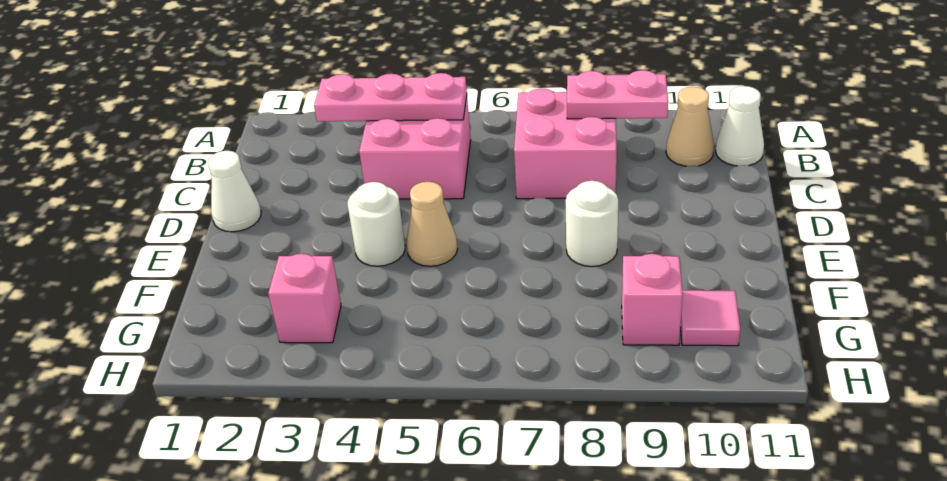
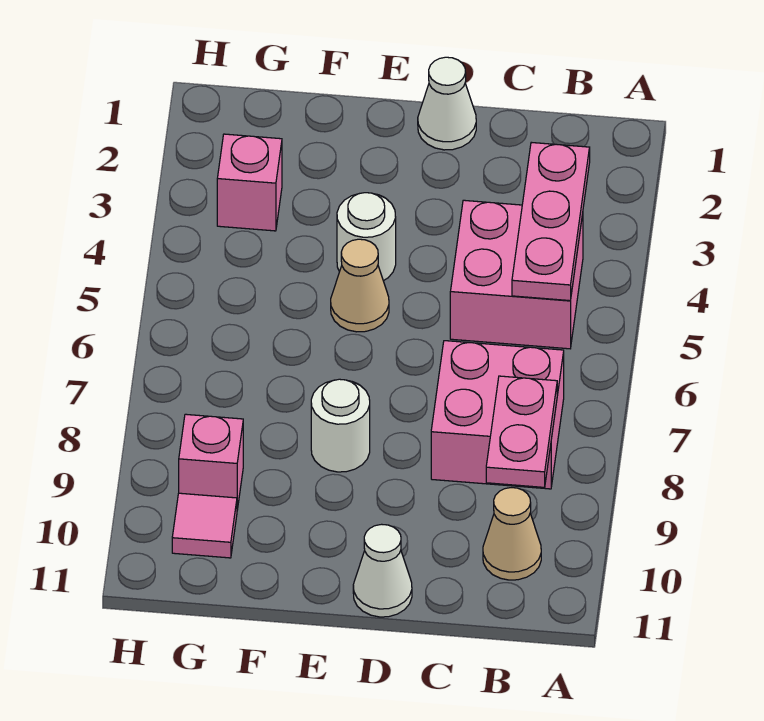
white cone B11 level 1 -> white cone D11 level 1

